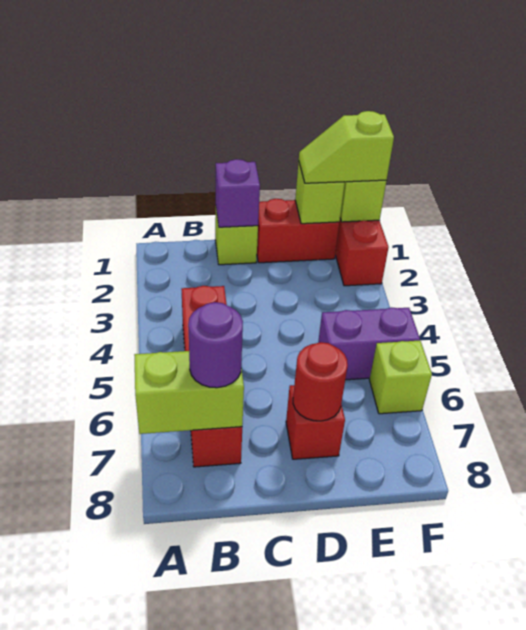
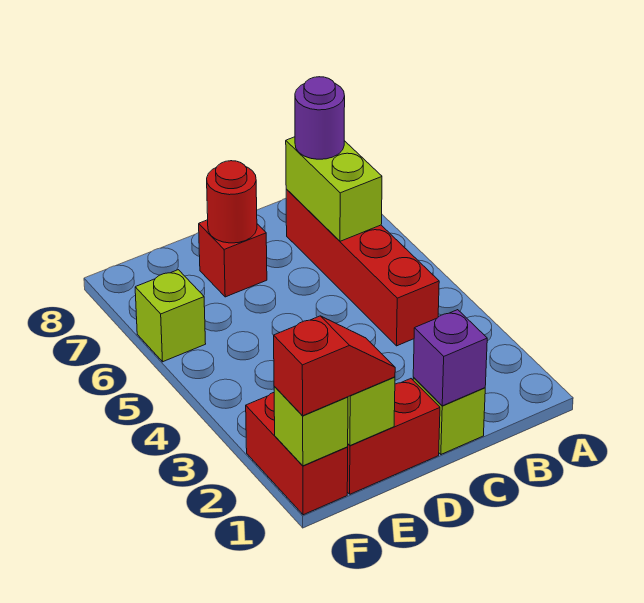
lime brick A7:B7 level 2 -> lime brick B6:B7 level 2
lime slope E1:F1 level 3 top F -> red slope E1:F1 level 3 top F
purple brick E5:F5 level 1 -> none

